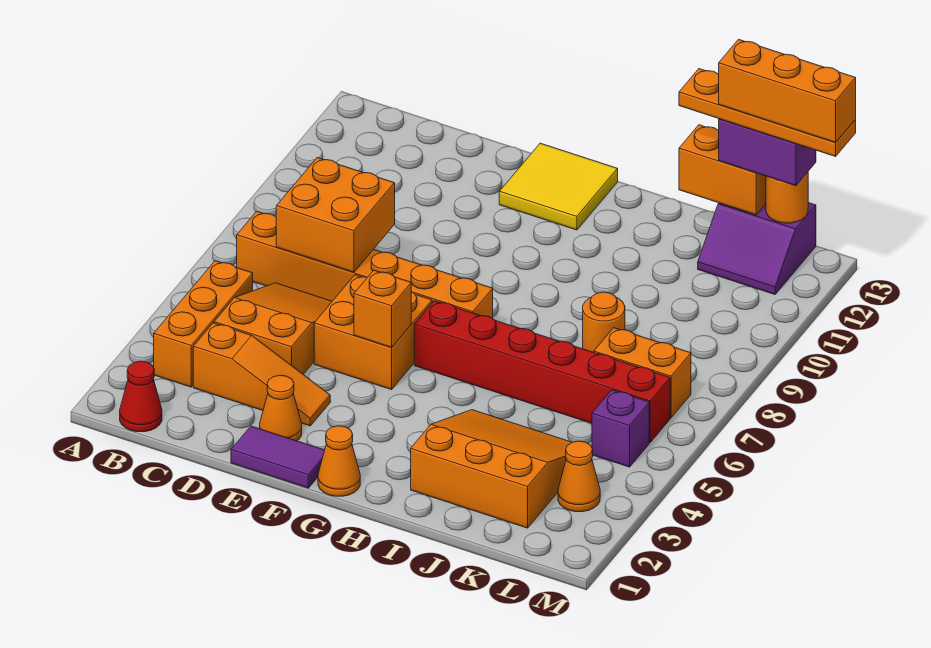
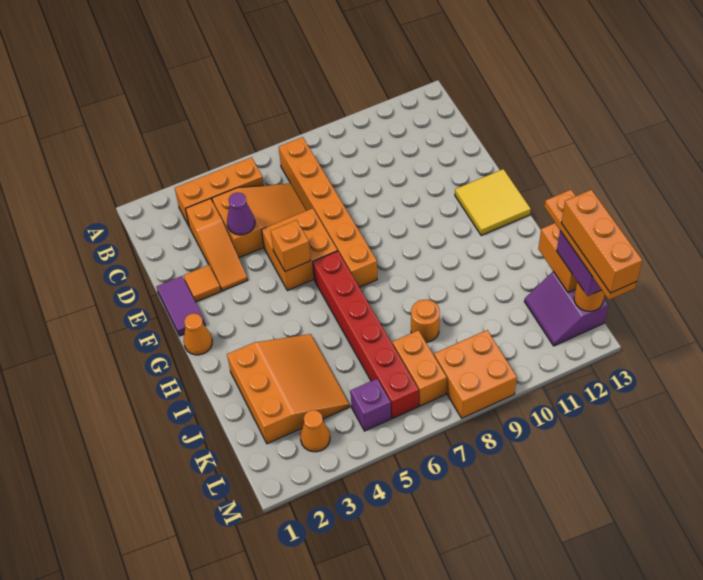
red cone B1 level 1 -> none
orange brick C7:D8 level 2 -> orange brick L8:M9 level 1
none -> purple cone D4 level 2
orange cone E2 level 1 -> orange tile E2 level 1

